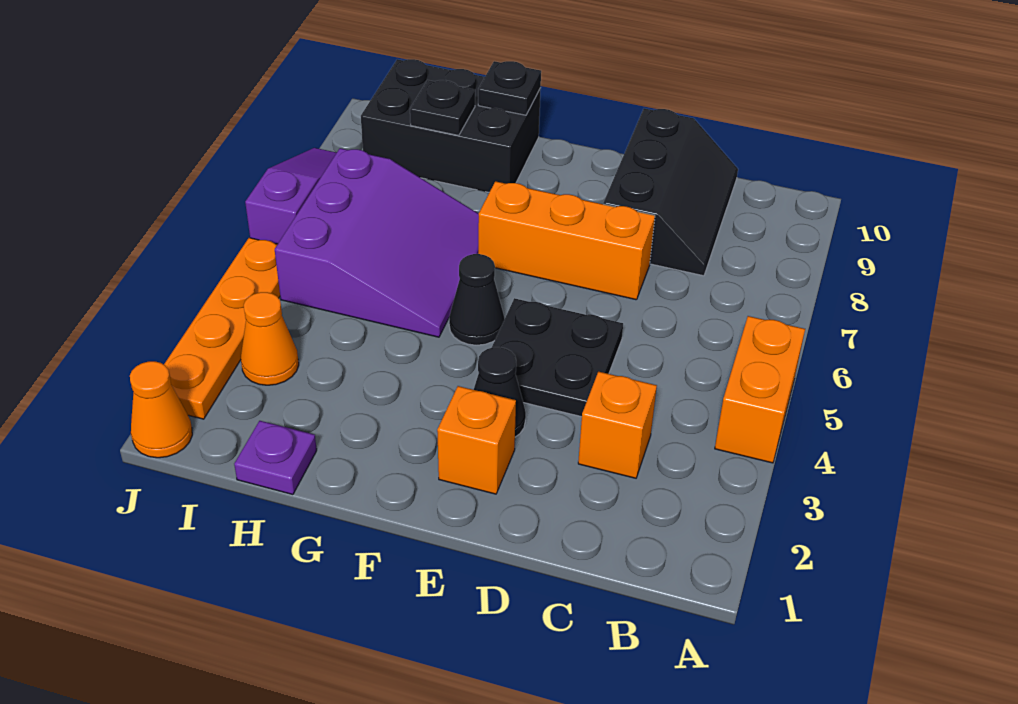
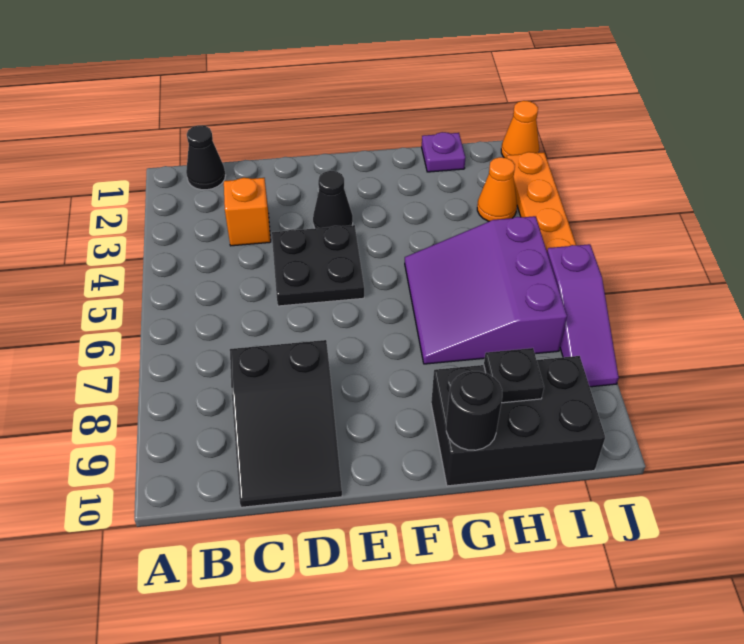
orange brick A4:A5 level 1 -> none
black slope C8:D10 level 1 top D -> black slope C8:D10 level 1 top 8
orange brick D7:F7 level 1 -> none
orange brick E2 level 1 -> none
black cone F5 level 1 -> black cone B1 level 1
black plate G10 level 2 -> black round brick G10 level 2

